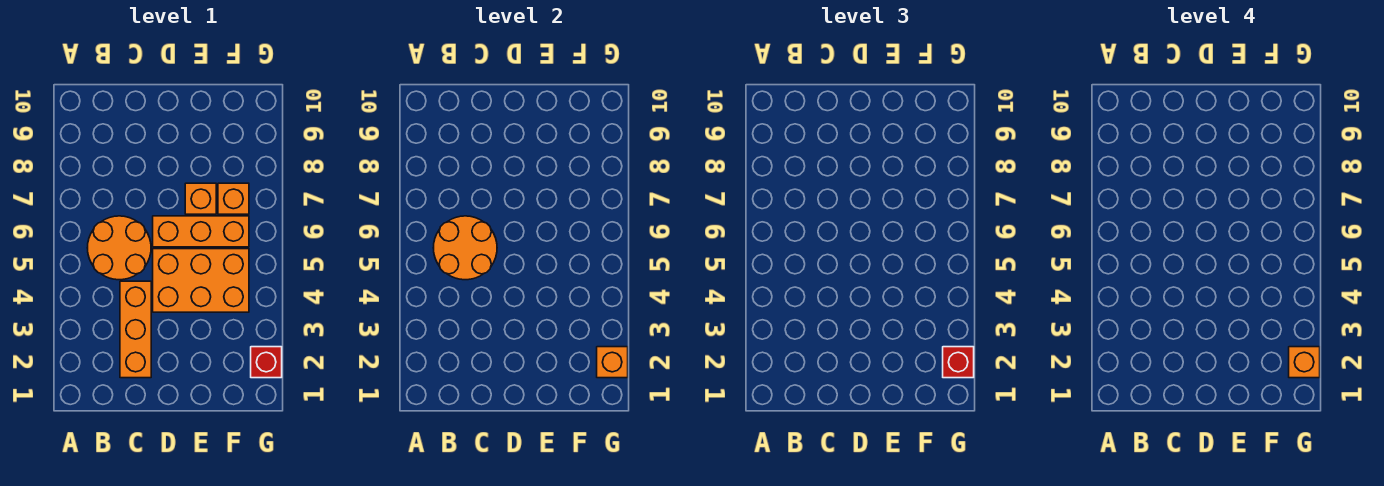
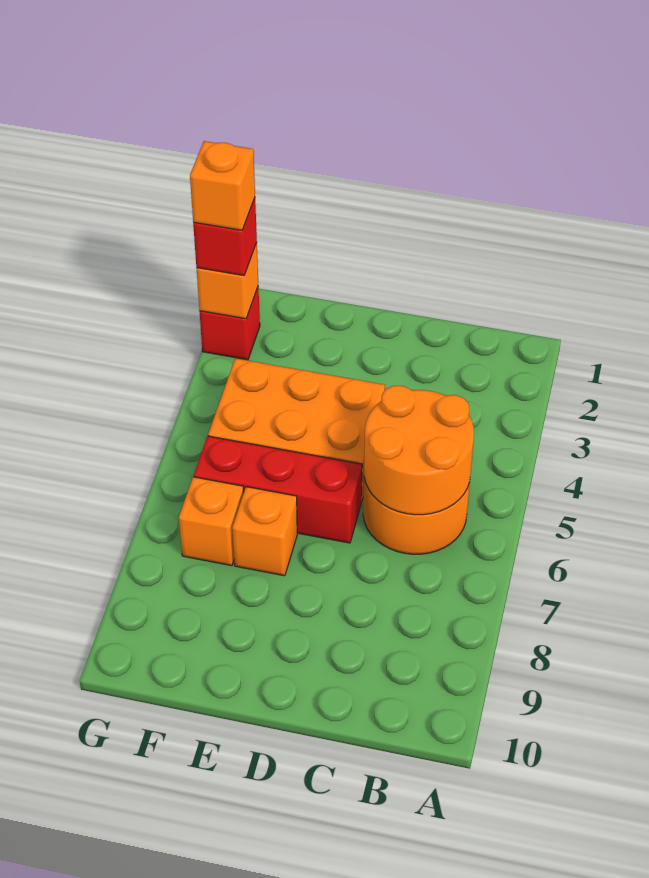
orange brick C2:C4 level 1 -> none
orange brick D6:F6 level 1 -> red brick D6:F6 level 1

